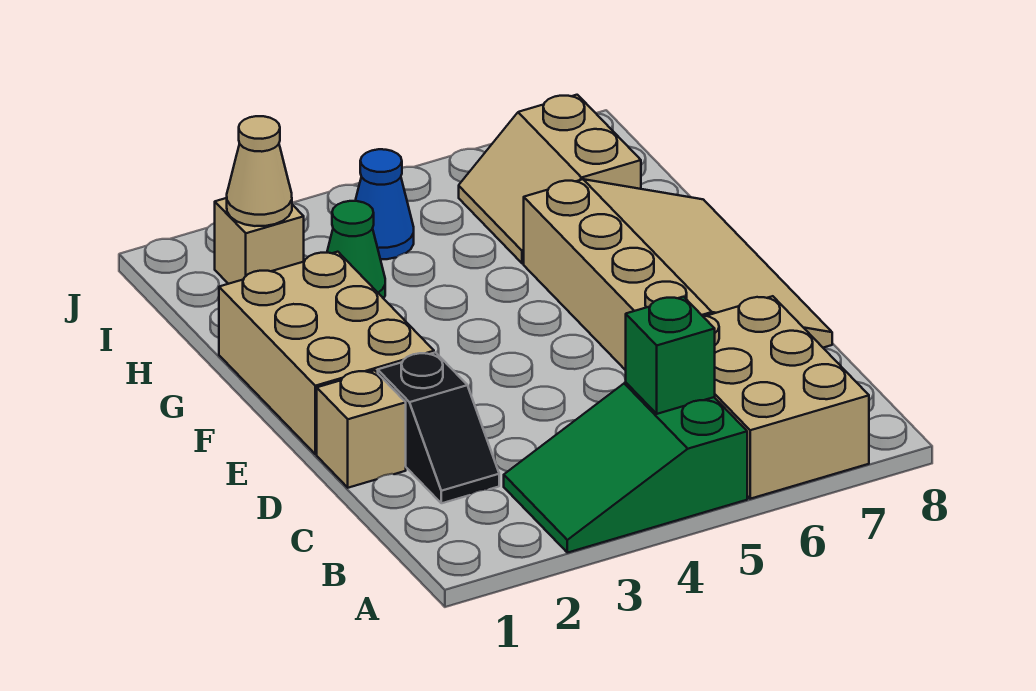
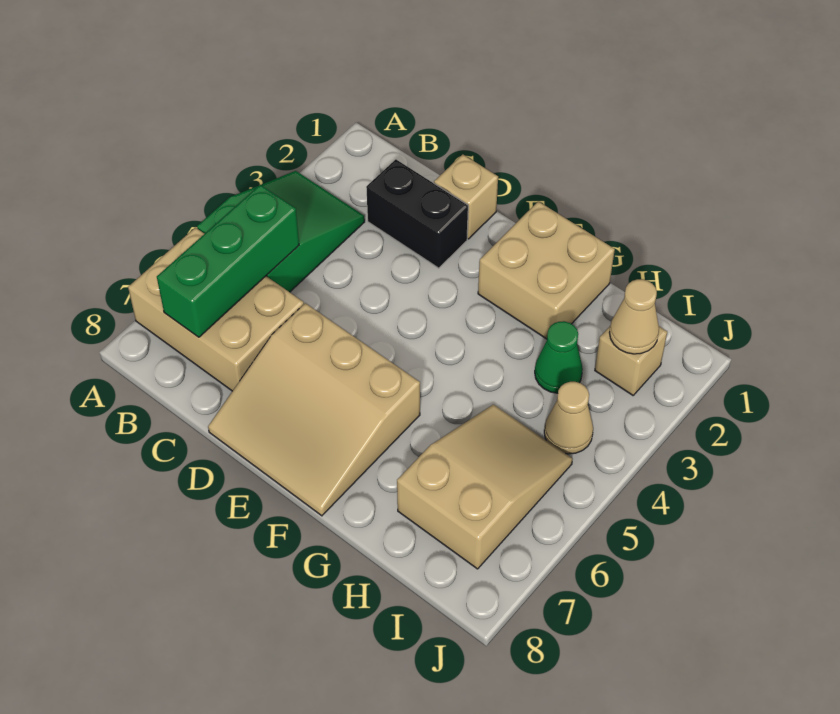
green brick B5 level 2 -> green brick B5:B7 level 2
black slope C2:D2 level 1 top D -> black brick C2:D2 level 1
tan slope D6:G8 level 1 top 6 -> tan slope D6:F8 level 1 top 6
tan brick E1:G2 level 1 -> tan brick F1:G2 level 1
tan slope H6:I7 level 1 top 7 -> tan slope H5:I7 level 1 top 7
blue cone I4 level 1 -> tan cone I4 level 1

